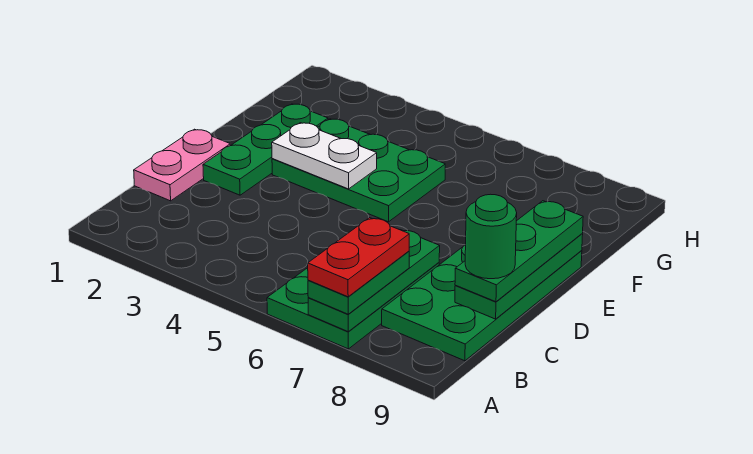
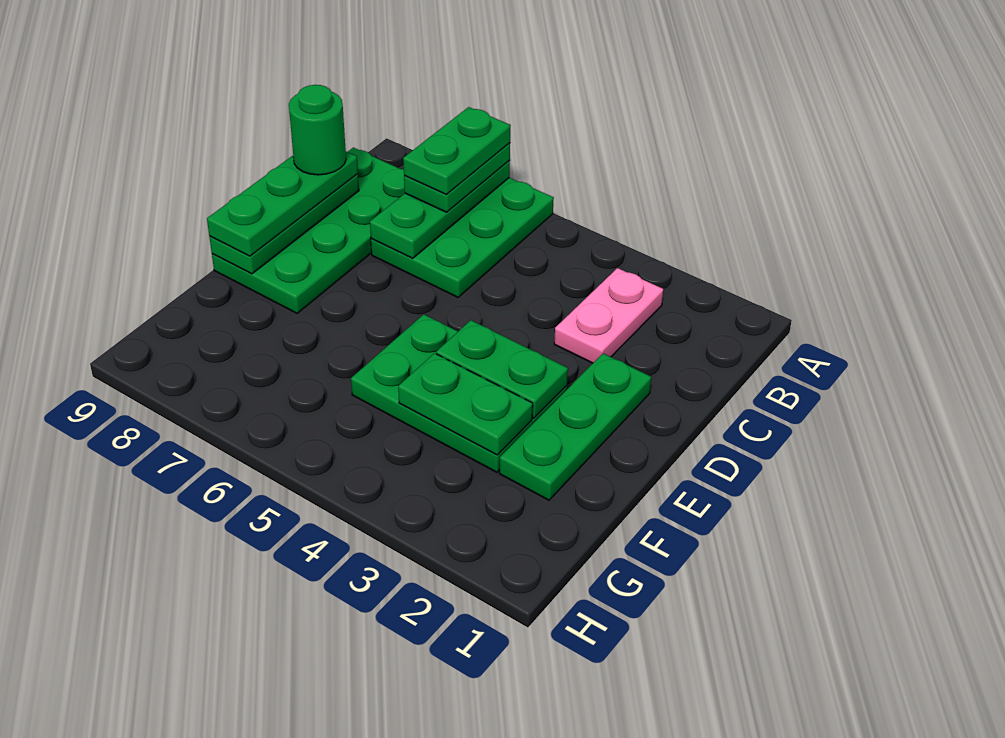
red plate A7:B7 level 4 -> green plate A7:B7 level 4
pink plate C1:D1 level 1 -> pink plate B3:C3 level 1
white plate E3:E4 level 2 -> green plate E3:E4 level 2
none -> green plate F3:F4 level 2

